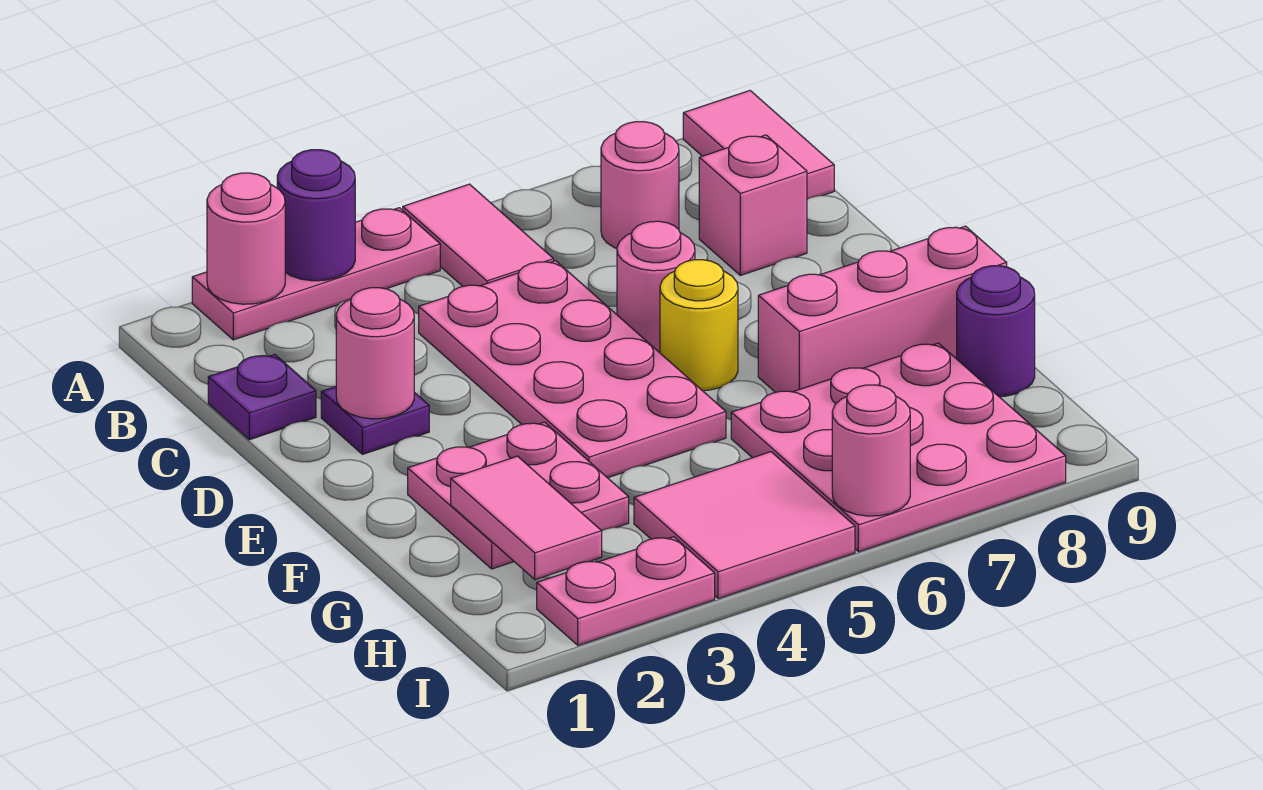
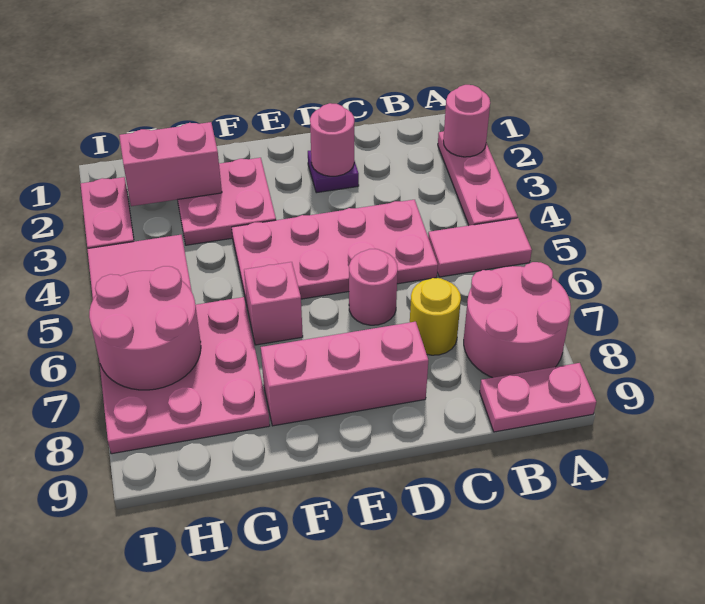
purple round brick A3 level 2 -> none
pink tile A9:B9 level 1 -> pink plate A9:B9 level 1
pink round brick B7 level 1 -> pink round brick A7:B8 level 1
purple plate C1 level 1 -> none
pink brick C8 level 1 -> pink brick F6 level 1
yellow round brick E6 level 1 -> yellow round brick C7 level 1
pink brick F7:F9 level 1 -> pink brick D8:F8 level 1
pink tile G2:H2 level 2 -> pink brick G2:H2 level 2
purple round brick G9 level 1 -> none
pink round brick I6 level 2 -> pink round brick H6:I7 level 2

